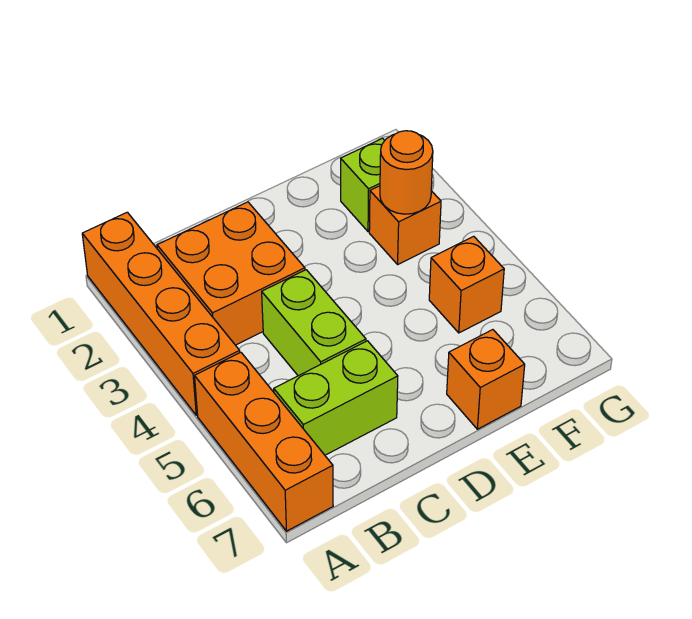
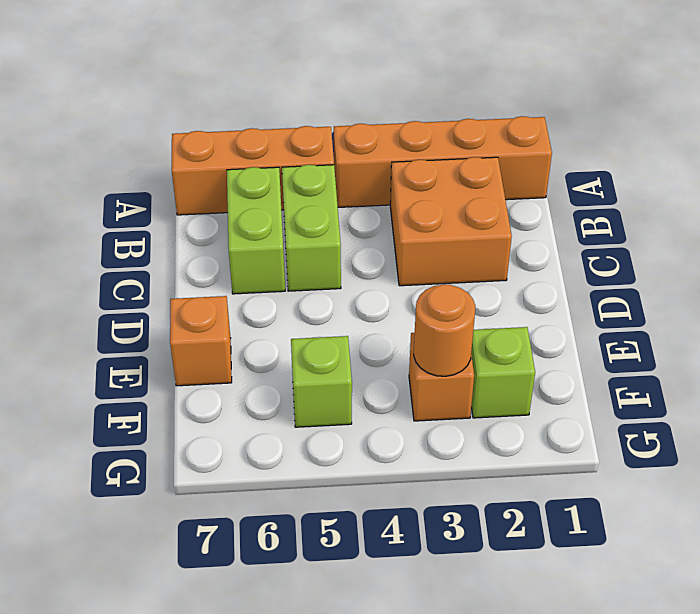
lime brick C4:C5 level 1 -> lime brick B5:C5 level 1
orange brick F5 level 1 -> lime brick F5 level 1

